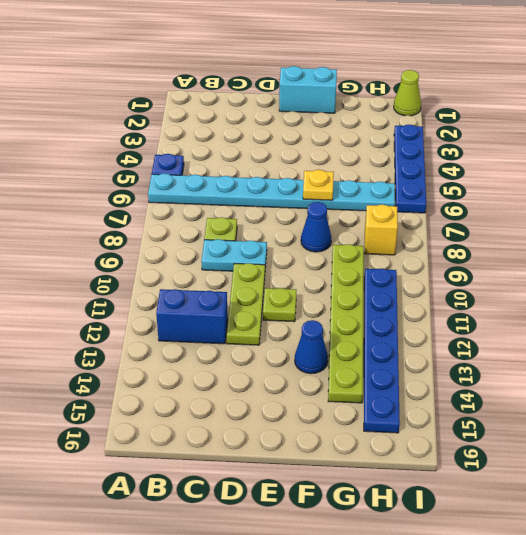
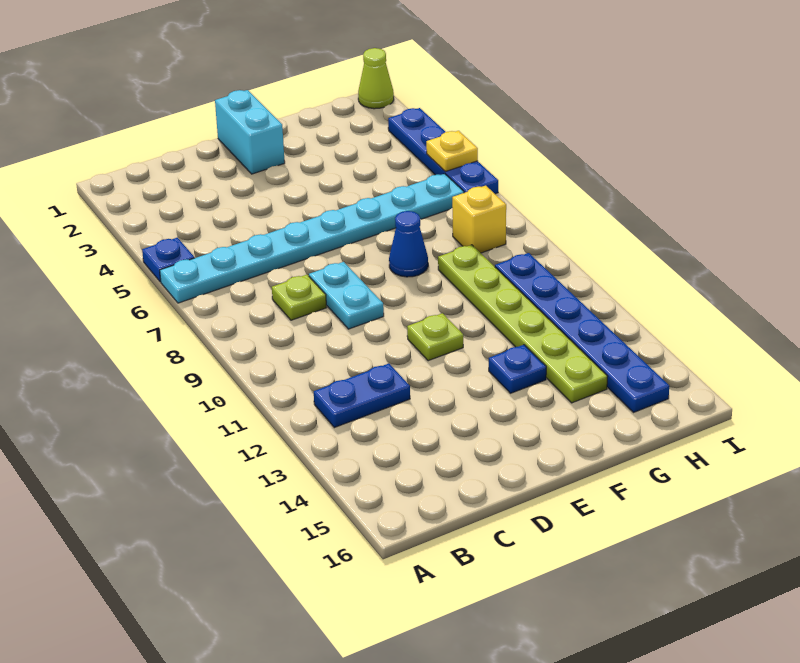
blue brick B12:C12 level 1 -> blue plate B12:C12 level 1
cyan plate C9:D9 level 1 -> cyan plate D8:D9 level 1
lime plate D10:D12 level 1 -> none
cyan brick E1:F1 level 1 -> cyan brick E1:E2 level 1
yellow plate F6 level 2 -> yellow plate I5 level 2
blue cone F13 level 1 -> blue plate F13 level 1

